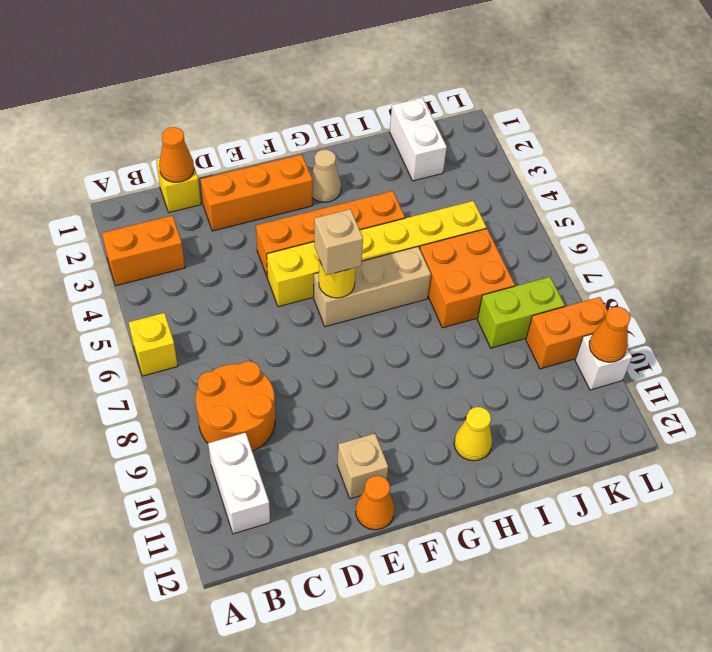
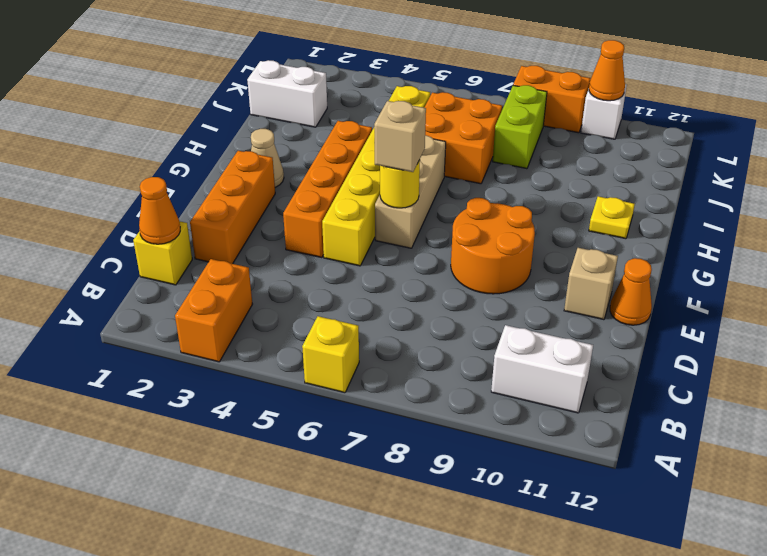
orange round brick B8:C9 level 1 -> orange round brick E8:F9 level 1
yellow cone H11 level 1 -> yellow plate H11 level 1
orange brick K9:L9 level 1 -> orange brick L8:L9 level 1

